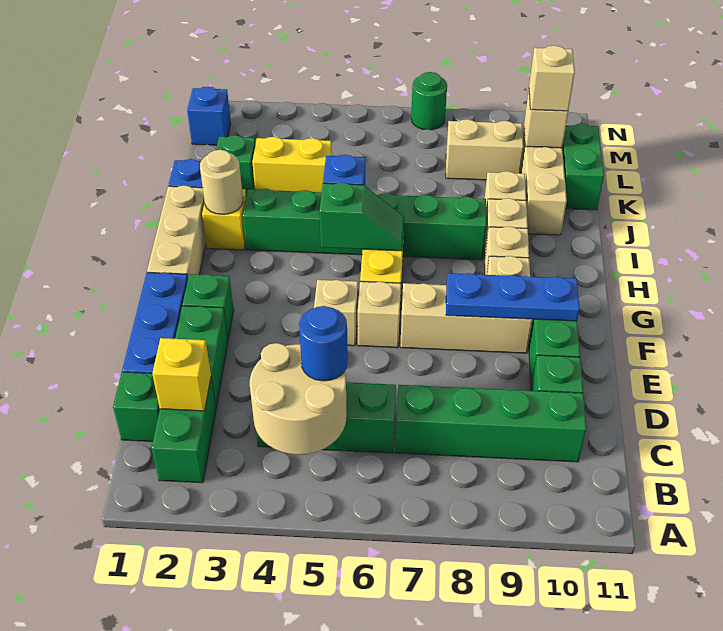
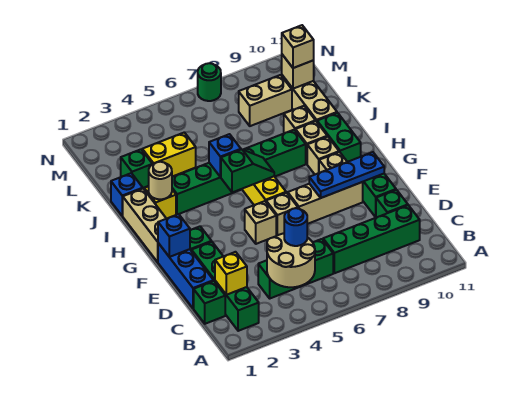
green brick K11:L11 level 1 -> green brick H10:I10 level 1
blue brick M1 level 1 -> blue brick F1 level 2

